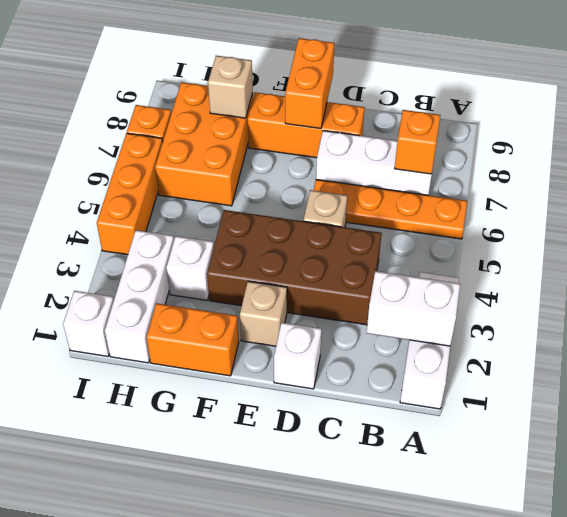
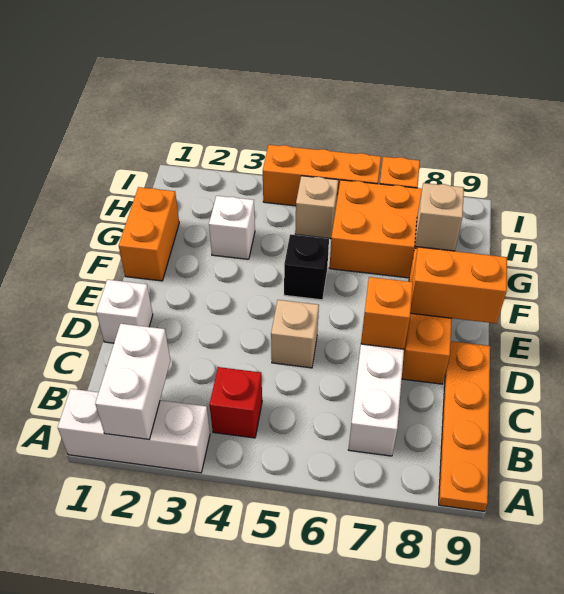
orange plate A6:D6 level 1 -> orange plate A9:D9 level 1
none -> red brick B4 level 1
orange brick B7 level 2 -> orange brick D7 level 2
brown brick C3:F4 level 1 -> none
tan brick E2 level 1 -> tan brick H5 level 1
none -> black brick F5 level 1
white brick H1:H3 level 1 -> none
white brick I1 level 1 -> none

